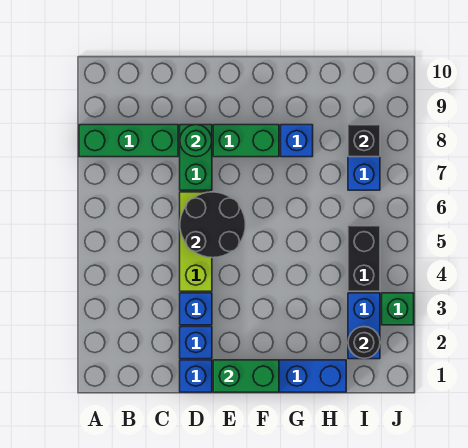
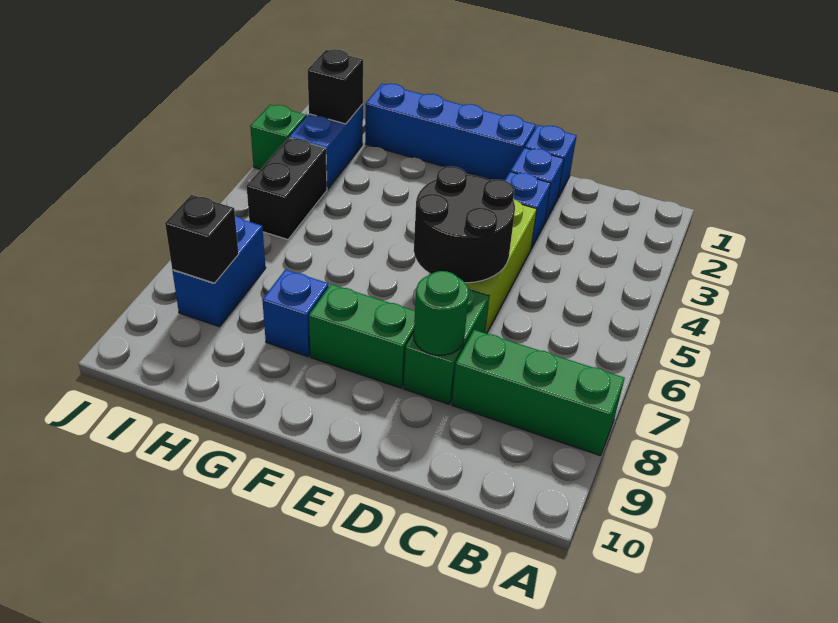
green brick E1:F1 level 2 -> none
black round brick I2 level 2 -> black brick I2 level 2

